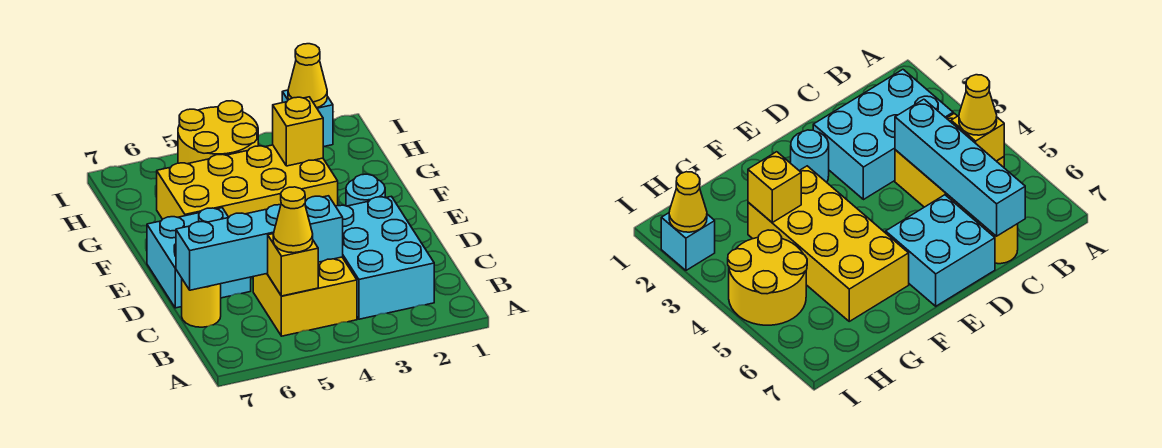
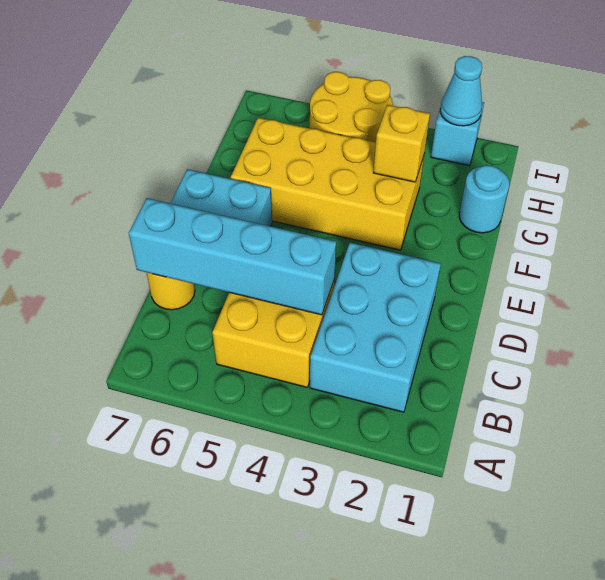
yellow brick B5 level 2 -> none
yellow cone B5 level 3 -> none
cyan round brick E2 level 1 -> cyan round brick G1 level 1
yellow cone I2 level 2 -> cyan cone I2 level 2

